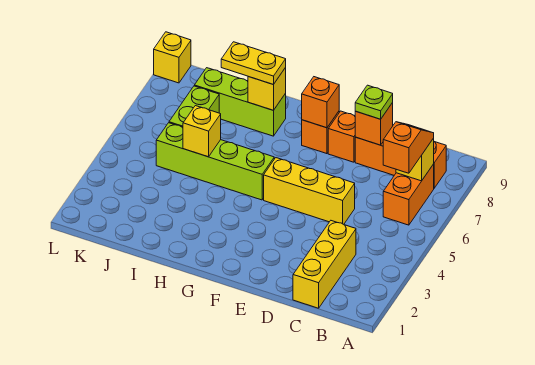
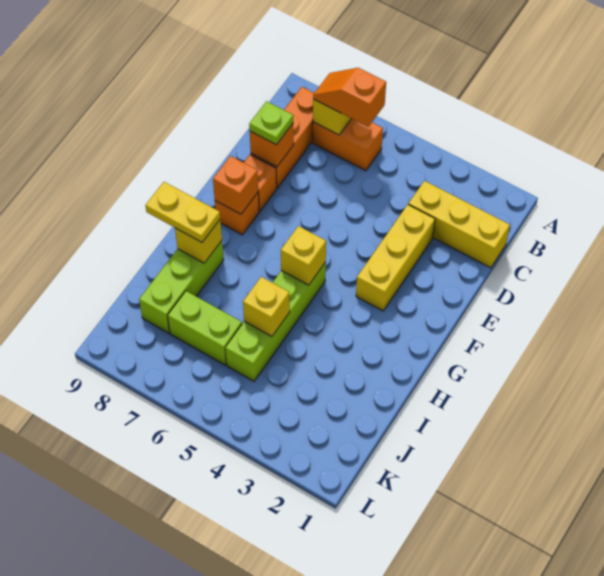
yellow brick D5:F5 level 1 -> yellow brick D3:F3 level 1
yellow plate H8:I8 level 3 -> yellow plate H8:H9 level 3
yellow brick L9 level 1 -> yellow brick G5 level 2

